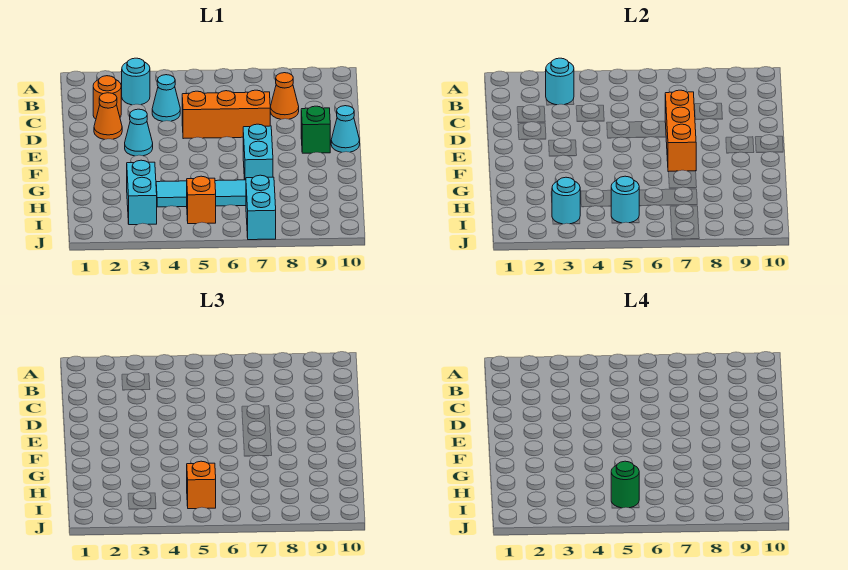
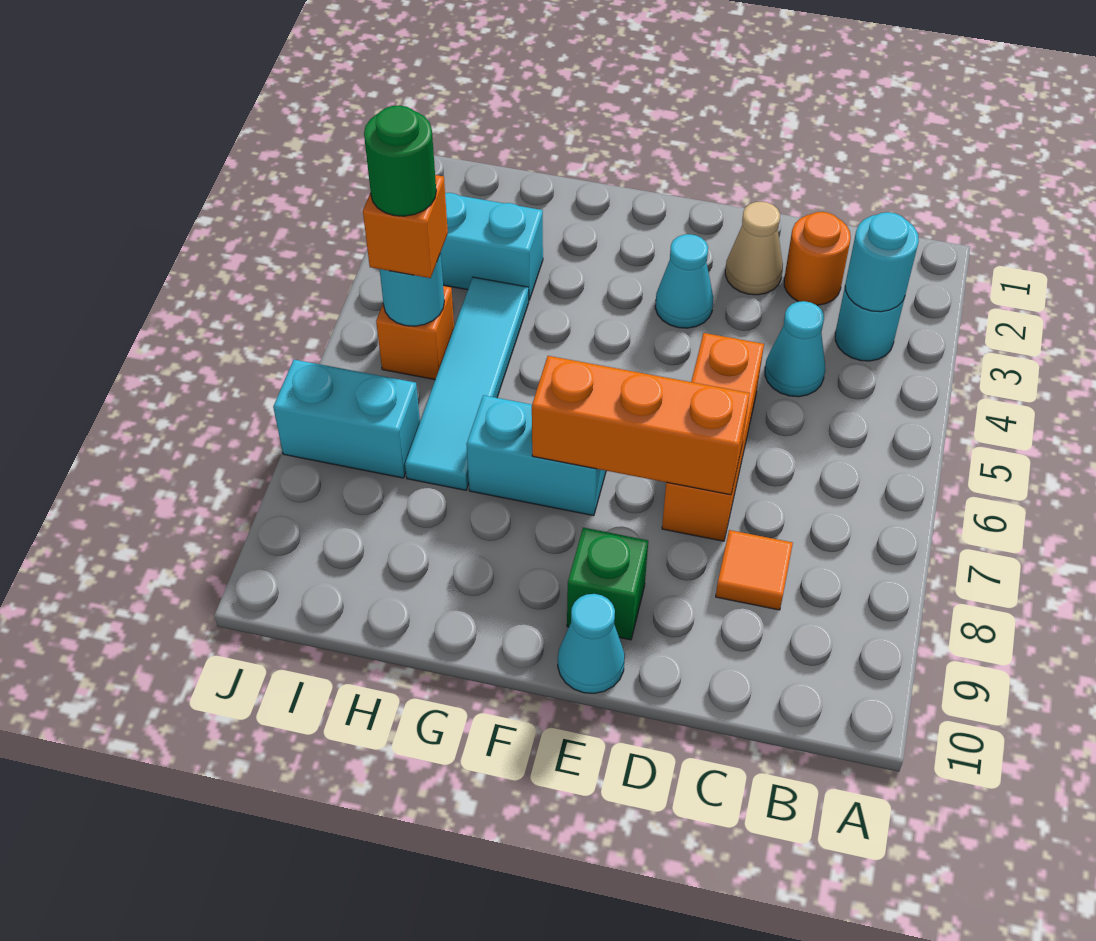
orange cone C8 level 1 -> orange tile C8 level 1
orange cone D2 level 1 -> tan cone D2 level 1
cyan round brick I3 level 2 -> none

